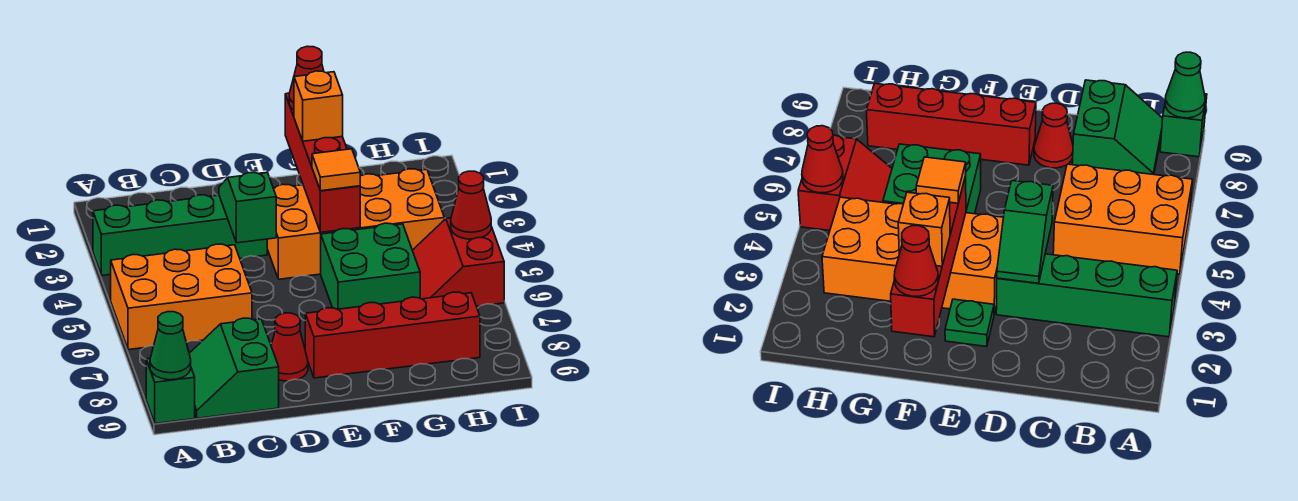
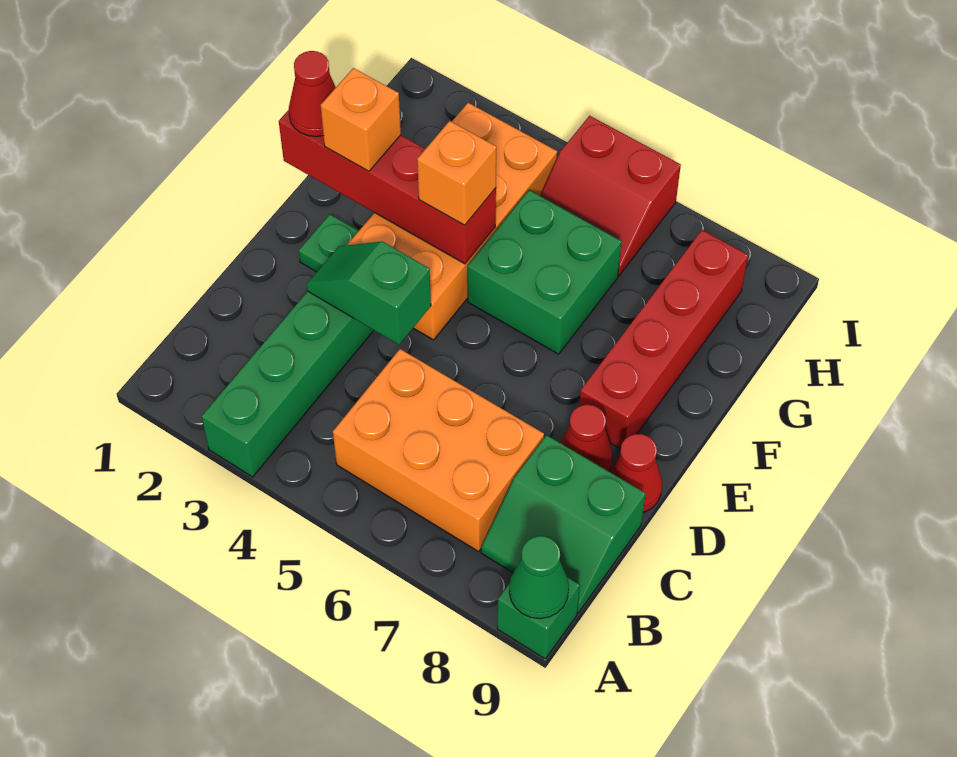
orange brick A5:C6 level 1 -> orange brick B5:C7 level 1
orange tile F4 level 3 -> orange brick F4 level 3
red cone I5 level 2 -> red cone D9 level 1

